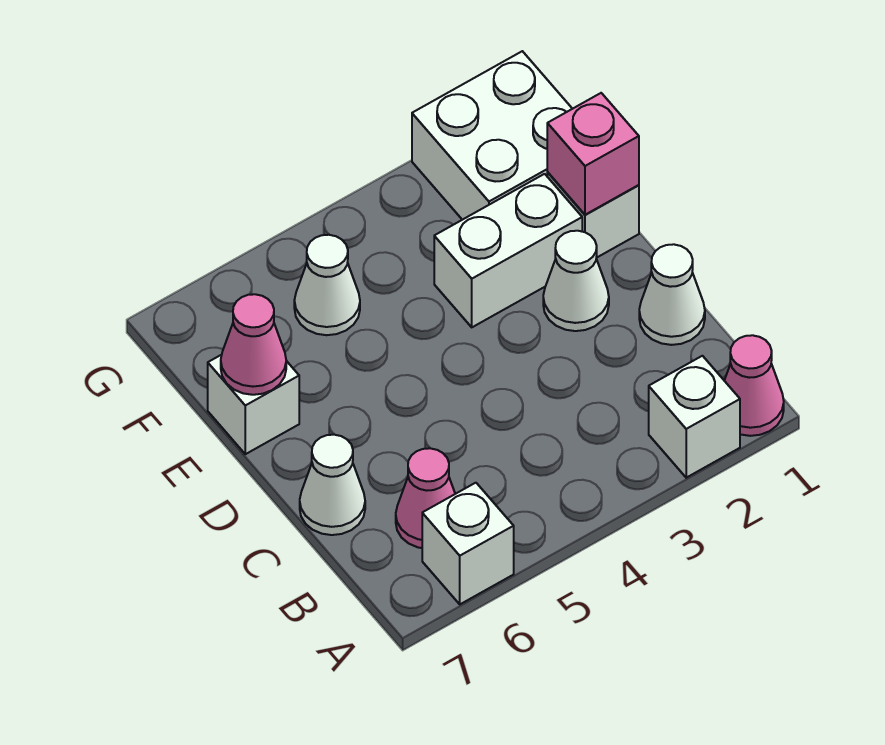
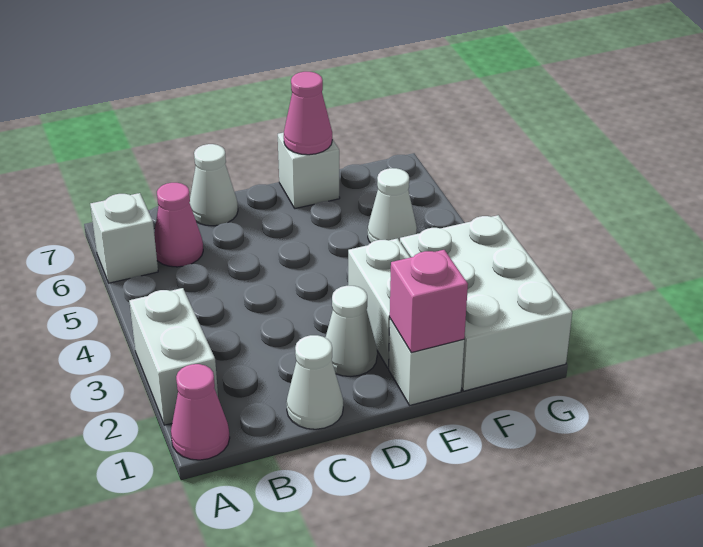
white brick A2 level 1 -> white brick A2:A3 level 1
white brick F1:G2 level 1 -> white brick F1:G3 level 1

